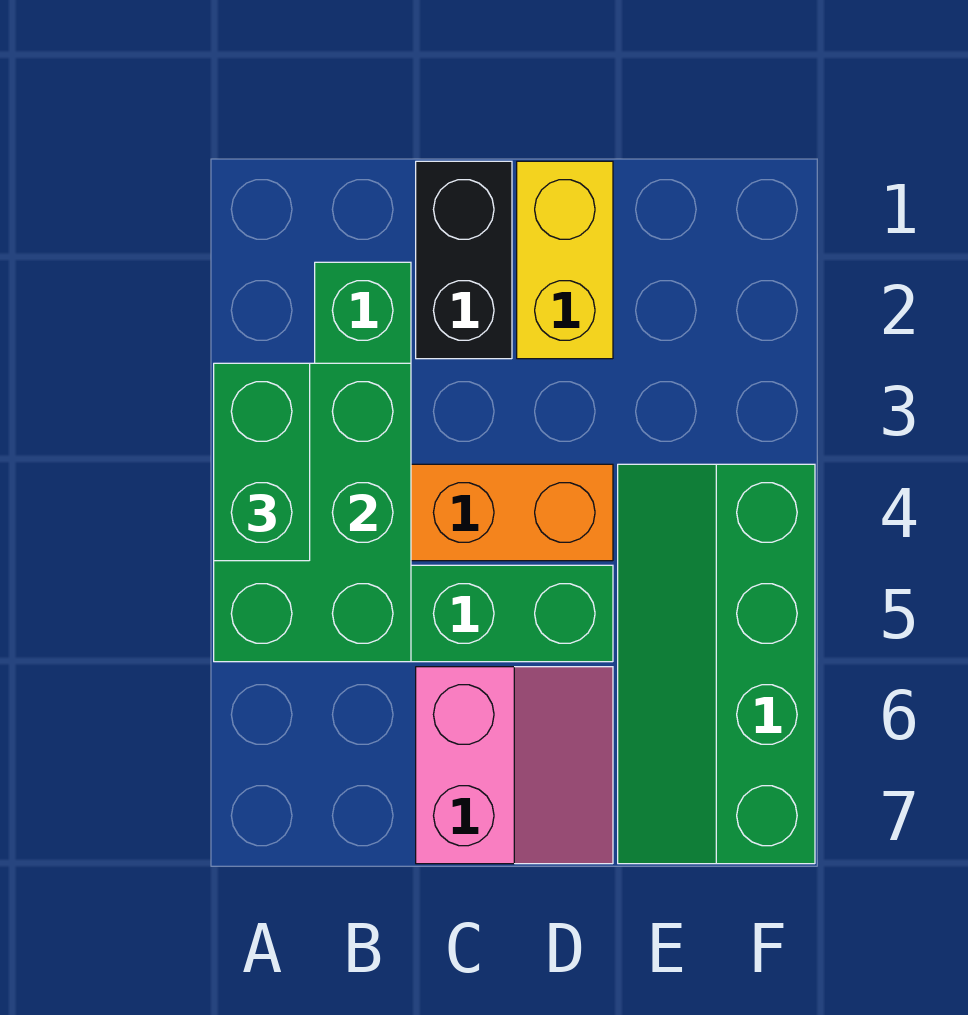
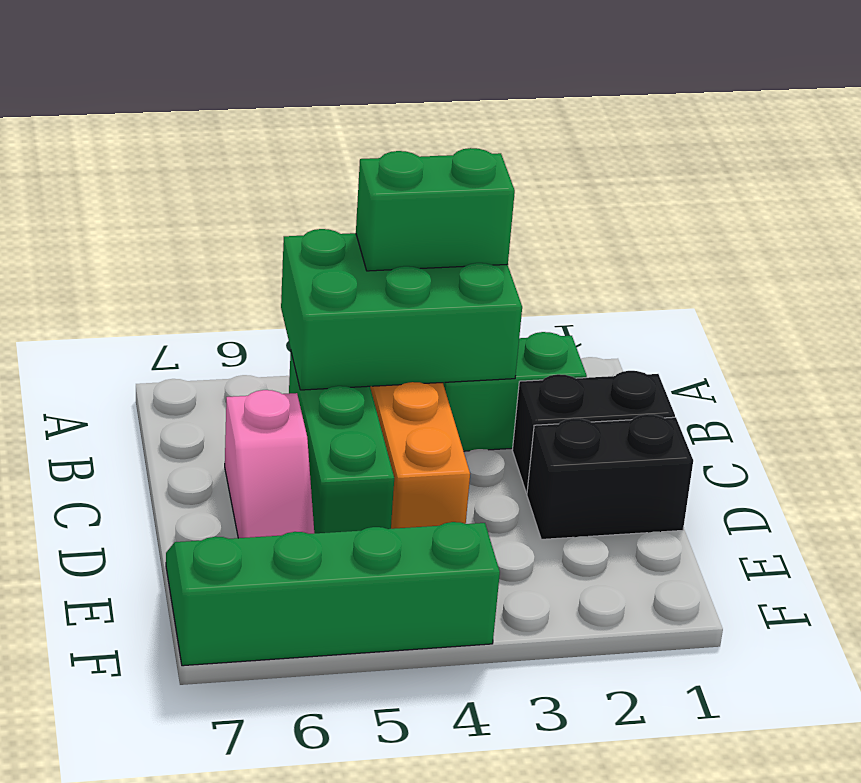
pink slope C6:D7 level 1 top C -> pink slope C6:D6 level 1 top C
yellow brick D1:D2 level 1 -> black brick D1:D2 level 1

